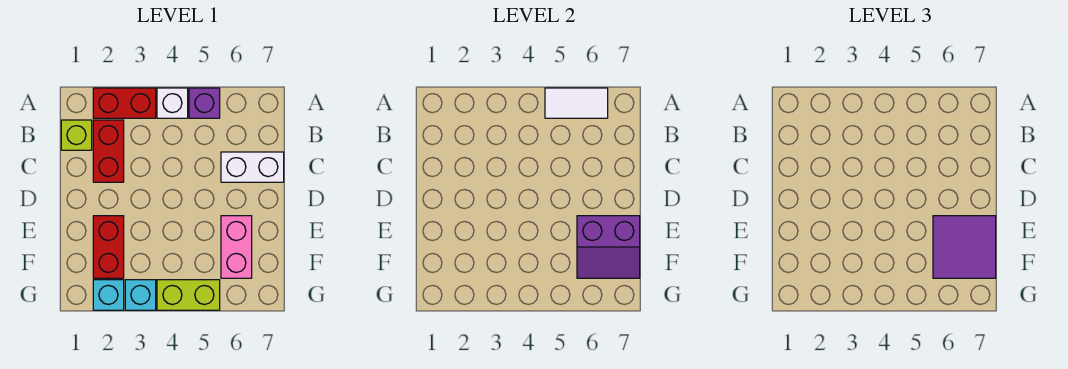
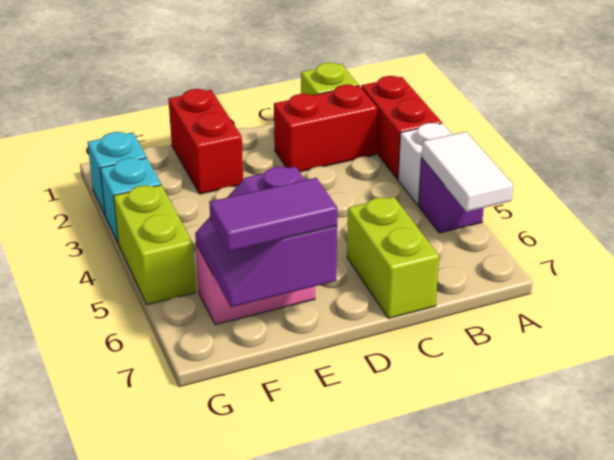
white brick C6:C7 level 1 -> lime brick C6:C7 level 1
red brick E2:F2 level 1 -> red brick E1:E2 level 1
purple tile E6:F7 level 3 -> purple tile E7:F7 level 3

